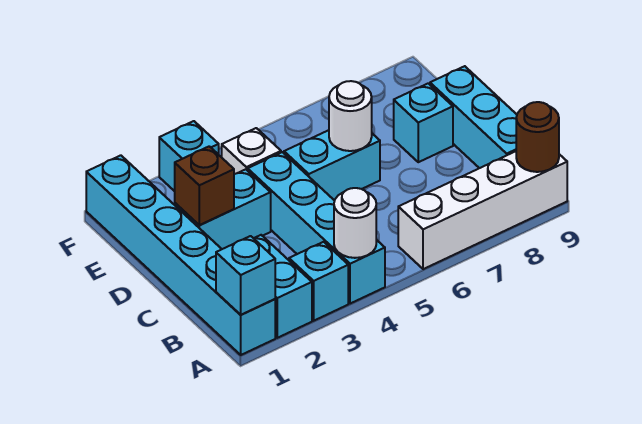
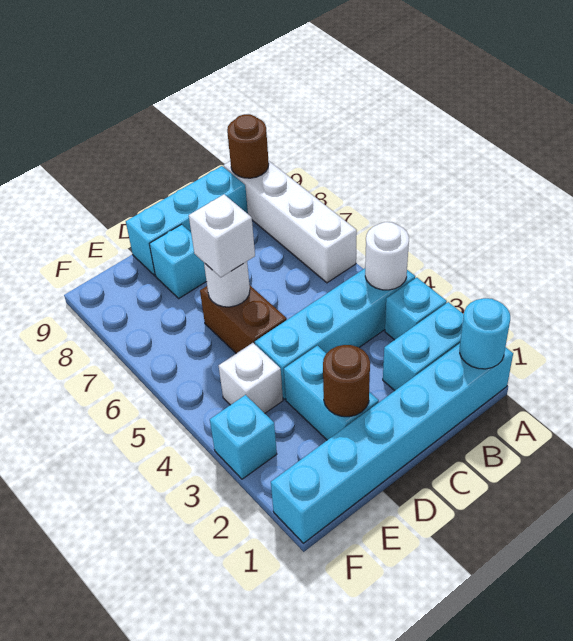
cyan brick A1 level 2 -> cyan round brick A1 level 2
brown brick D2 level 2 -> brown round brick D2 level 2
cyan brick D5:D6 level 1 -> brown brick D5:D6 level 1
none -> white brick D6 level 3

